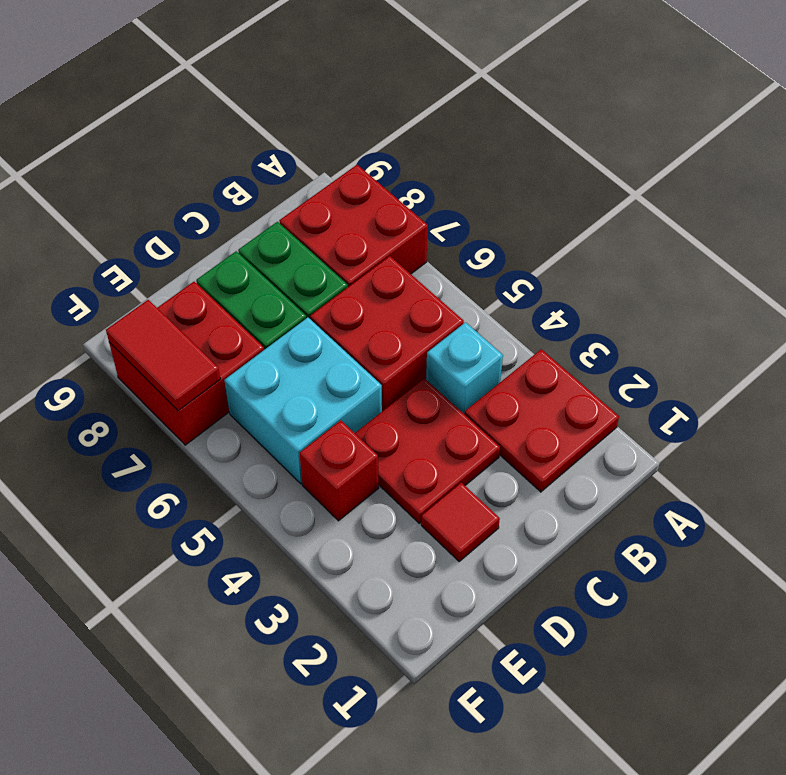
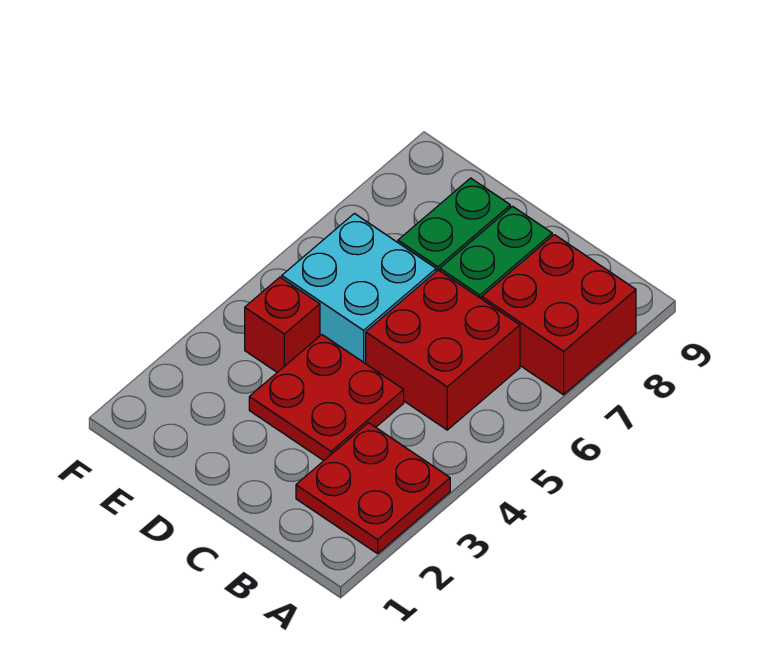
cyan brick B4 level 1 -> none
red tile D2 level 1 -> none
red brick E7:F8 level 1 -> none
red tile F7:F8 level 2 -> none

